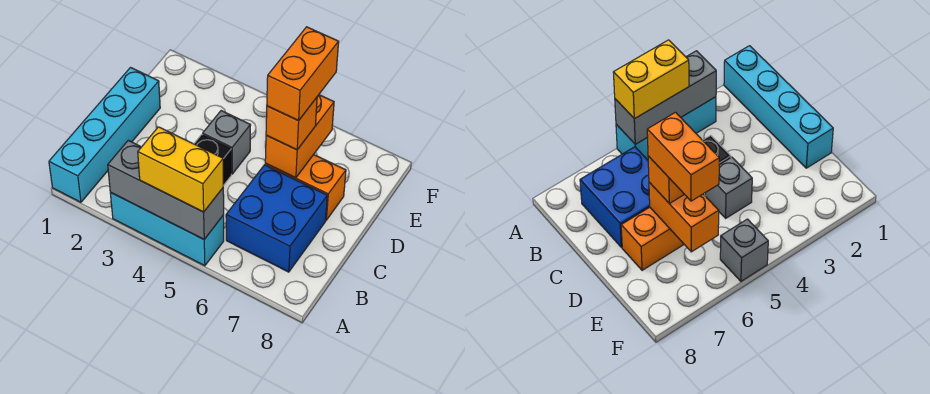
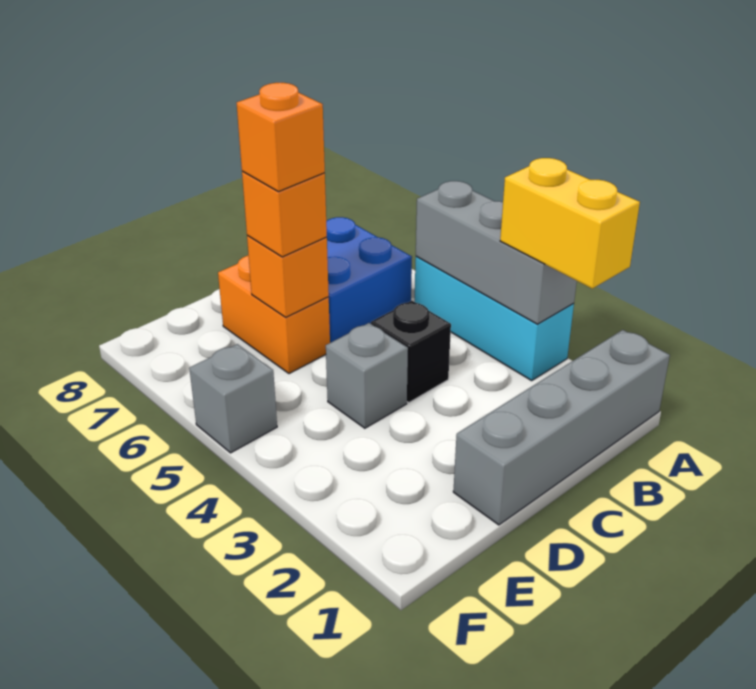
cyan brick A1:D1 level 1 -> grey brick A1:D1 level 1
yellow brick A4:A5 level 3 -> yellow brick A2:A3 level 3
orange brick D6:E6 level 2 -> orange brick D6 level 2
orange brick D6:E6 level 4 -> orange brick D6 level 4

